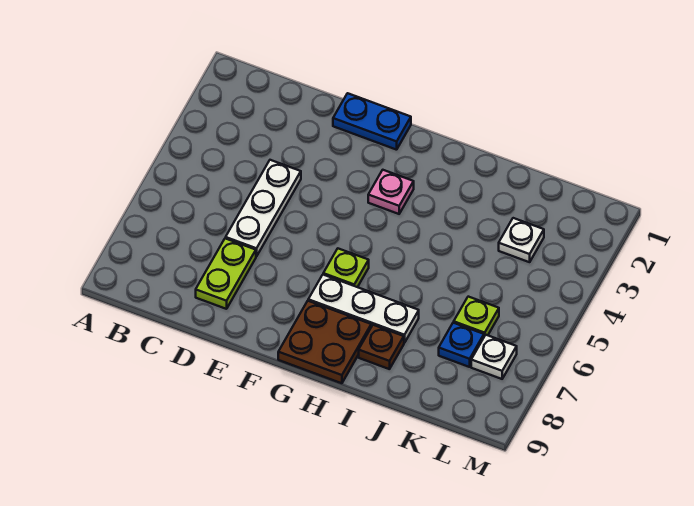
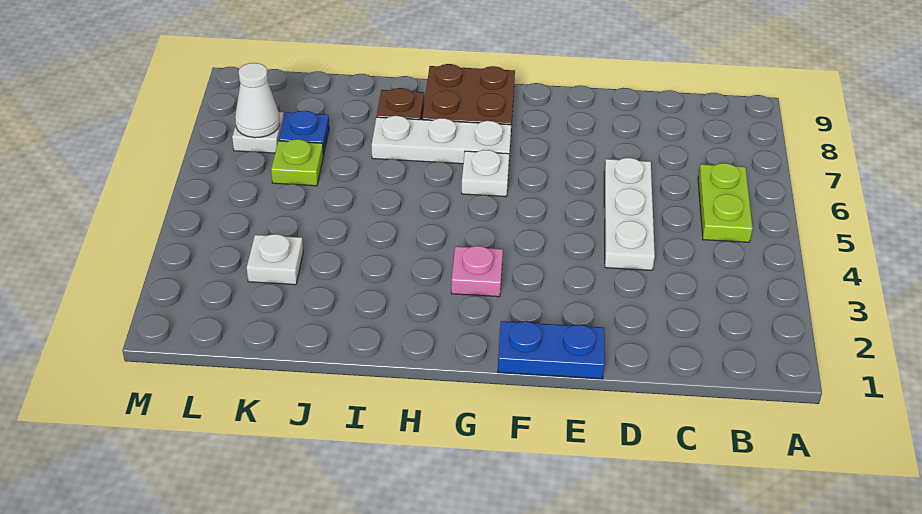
lime plate D7:D8 level 1 -> lime plate B5:B6 level 1
lime plate G6 level 1 -> white plate G6 level 1
none -> white cone L7 level 2

